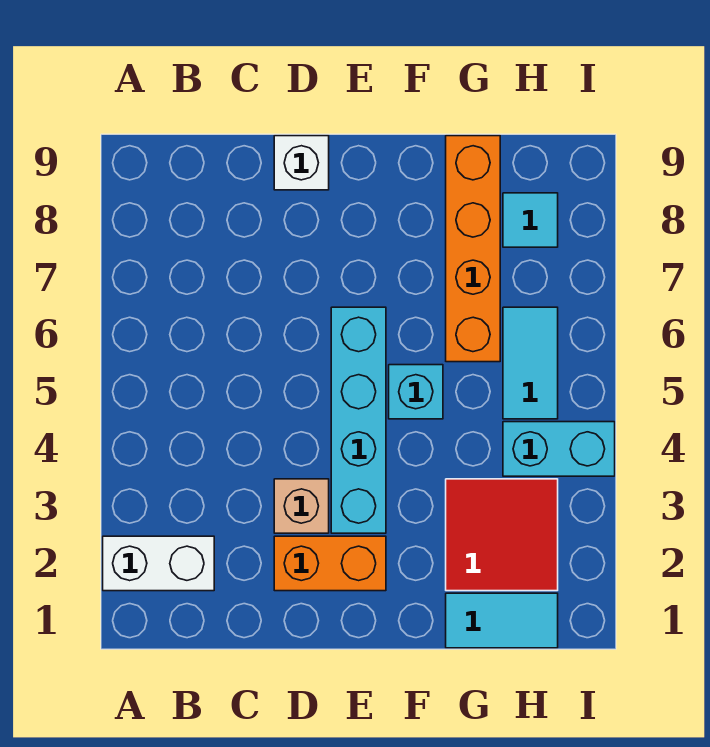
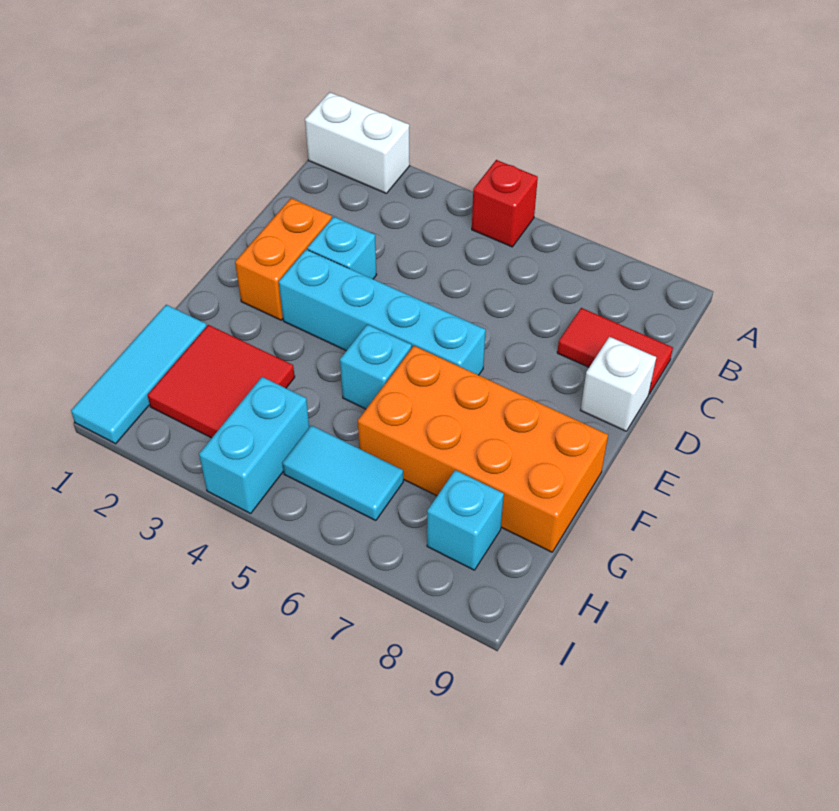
white brick A2:B2 level 1 -> white brick A1:A2 level 1
none -> red brick A5 level 1
none -> red tile C8:C9 level 1
tan brick D3 level 1 -> cyan brick D3 level 1
cyan tile G1:H1 level 1 -> cyan tile G1:I1 level 1
orange brick G6:G9 level 1 -> orange brick F6:G9 level 1
cyan tile H8 level 1 -> cyan brick H8 level 1

